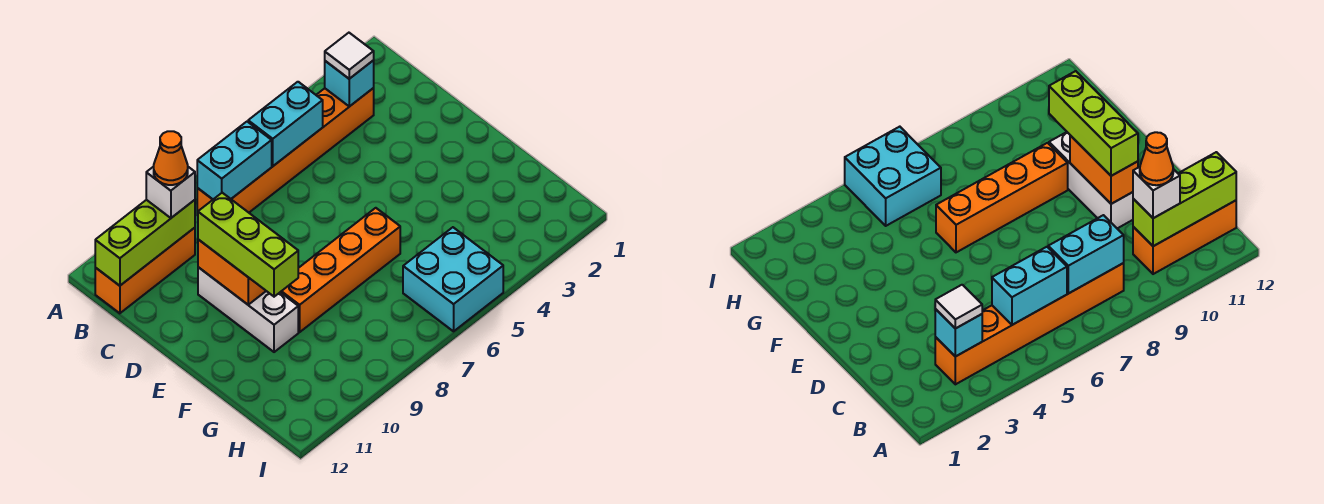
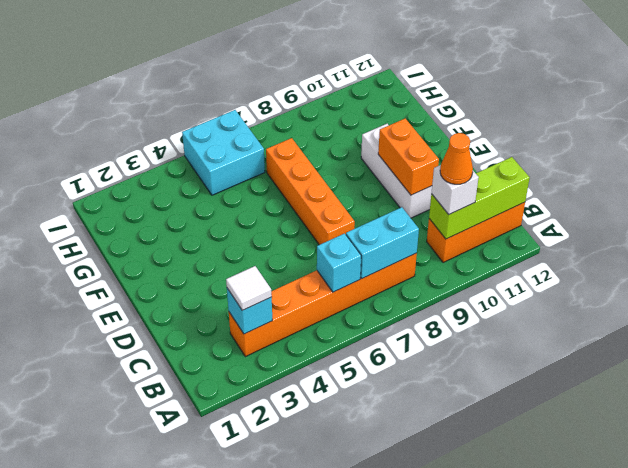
cyan brick B5:B6 level 2 -> cyan brick B6 level 2
lime brick D10:F10 level 3 -> none
orange brick F6:F9 level 1 -> orange brick D7:G7 level 1

